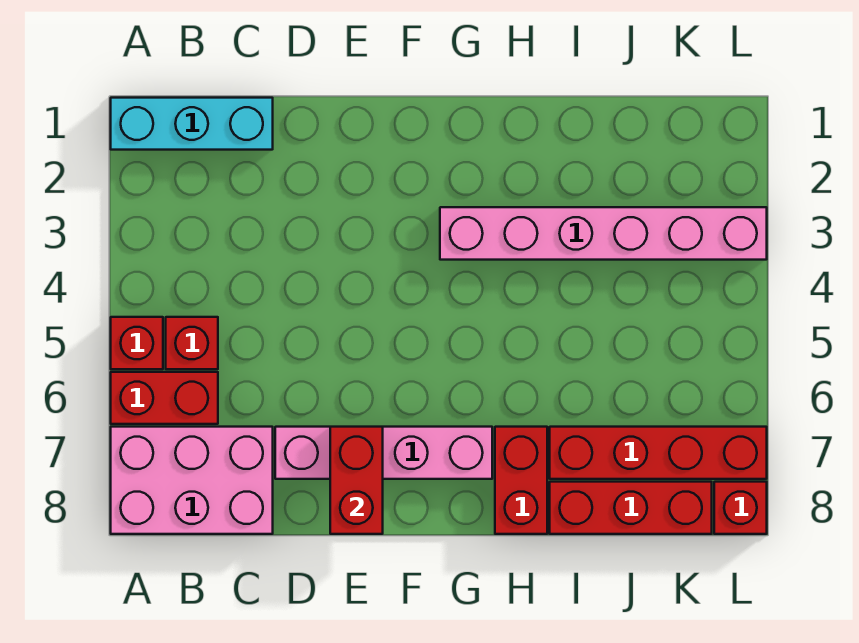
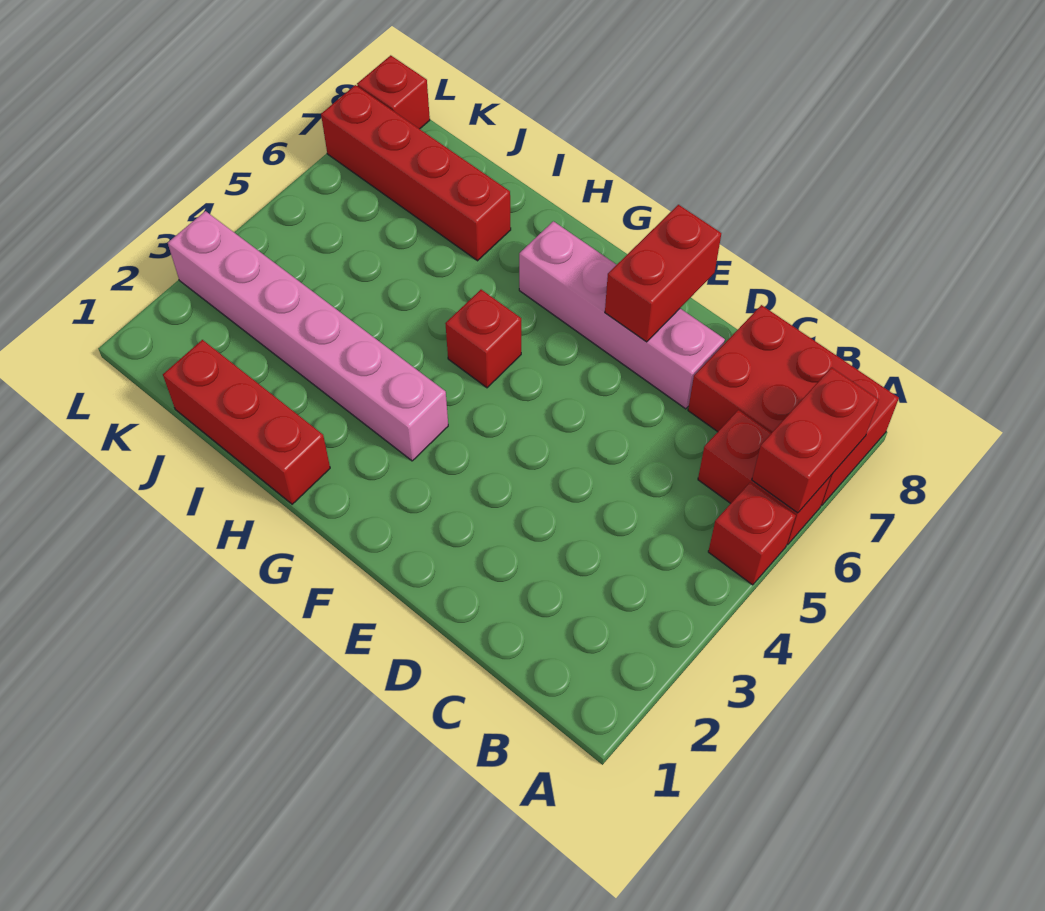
cyan brick A1:C1 level 1 -> none
pink brick A7:C8 level 1 -> red brick A7:C8 level 1
red brick B5 level 1 -> red brick G5 level 1
red brick H7:H8 level 1 -> red brick A6:A7 level 2
red brick I8:K8 level 1 -> red brick H1:J1 level 1

